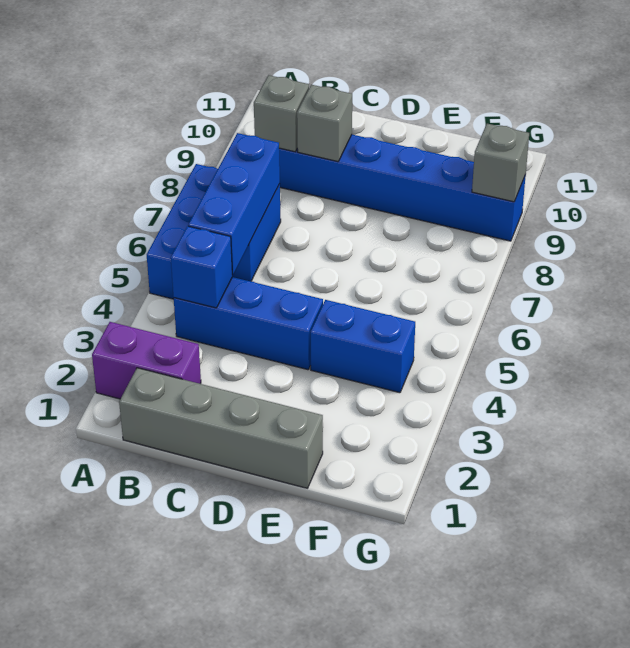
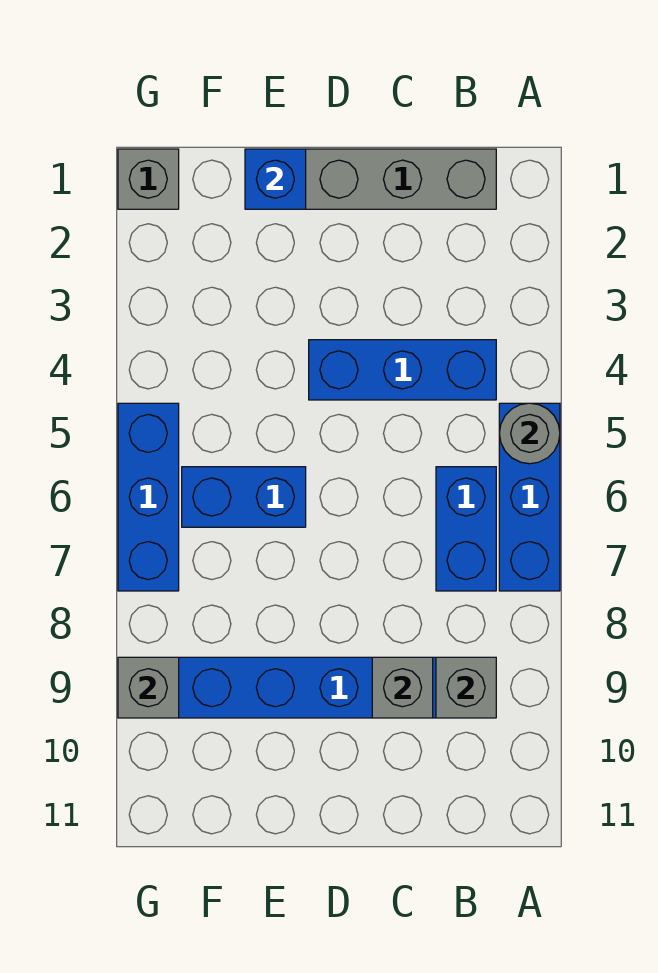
purple brick A2:B2 level 1 -> none
none -> grey round brick A5 level 2
blue brick B4 level 2 -> blue brick E1 level 2
blue brick B5:B7 level 2 -> blue brick G5:G7 level 1
blue brick E4:F4 level 1 -> blue brick E6:F6 level 1
none -> grey brick G1 level 1

